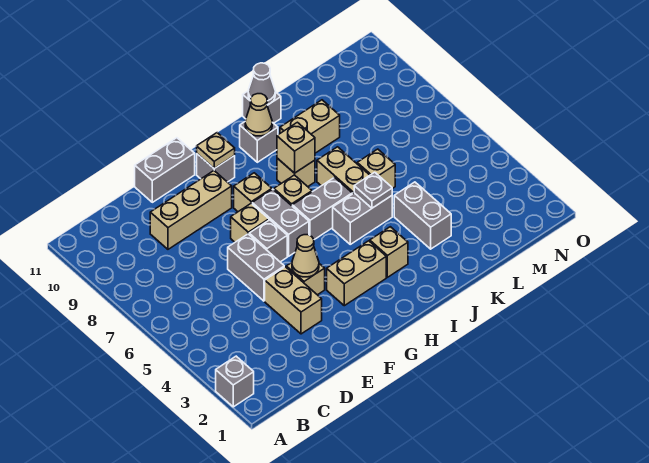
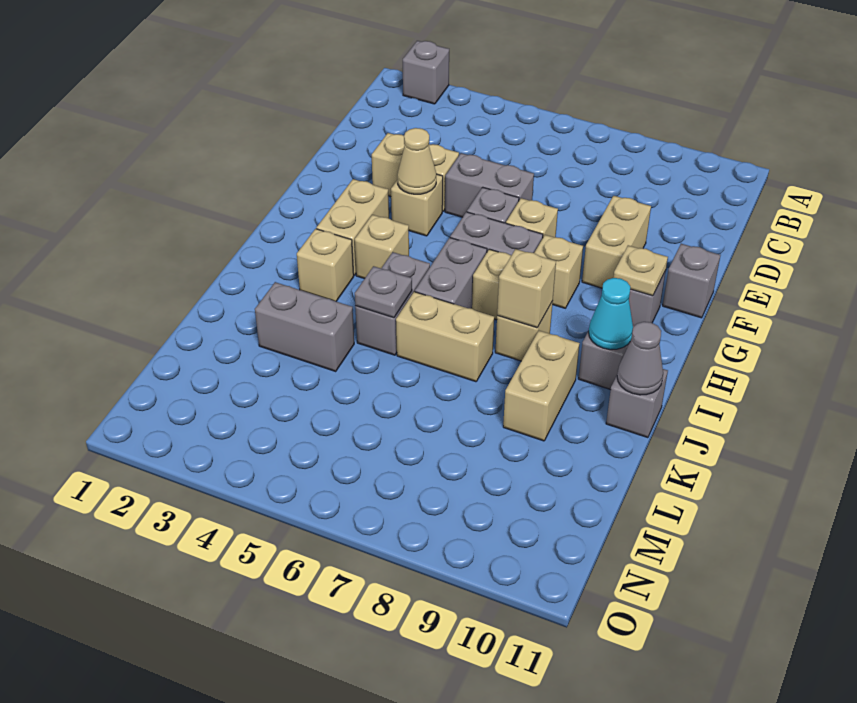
tan brick D9:F9 level 1 -> tan brick E9:F9 level 1
grey brick E11:F11 level 1 -> grey brick F11 level 1
tan cone I10 level 2 -> cyan cone I10 level 2
tan brick K6 level 1 -> tan brick H4 level 1

